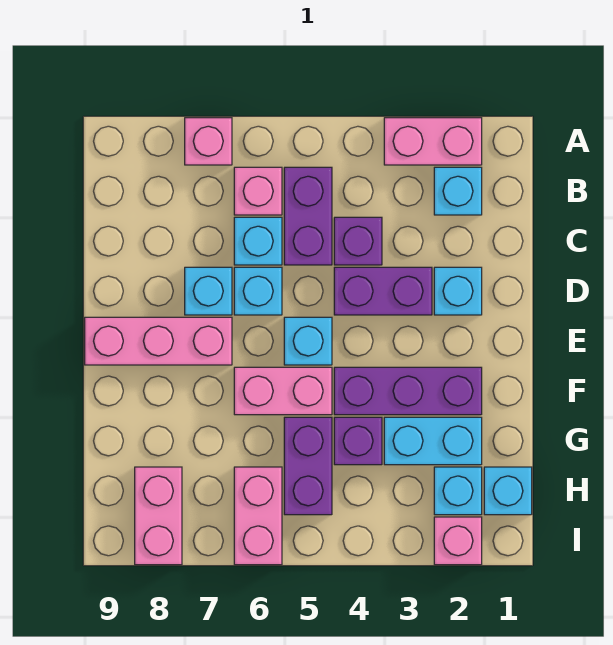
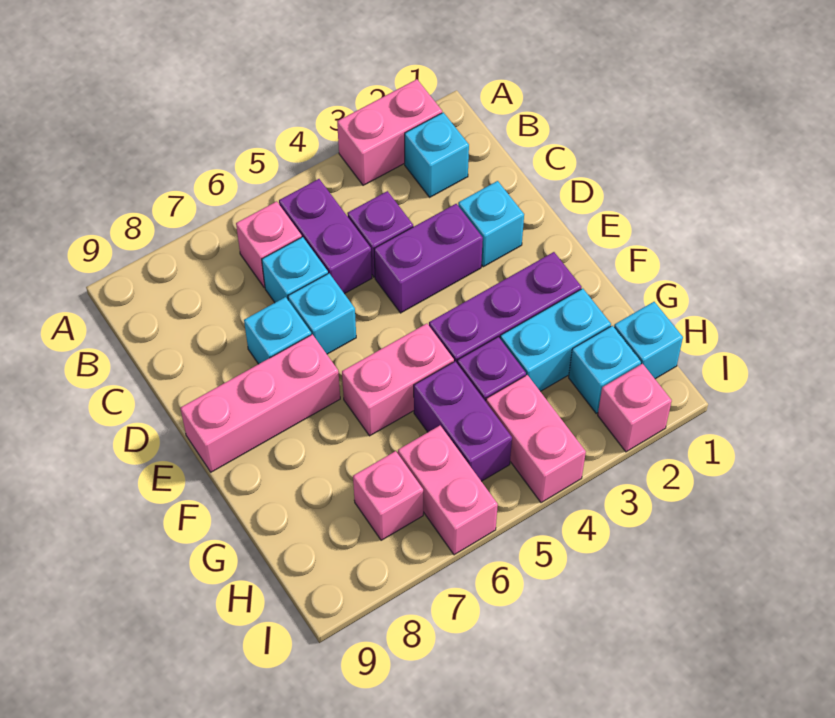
pink brick A7 level 1 -> pink brick H7 level 1
cyan brick E5 level 1 -> none
pink brick H8:I8 level 1 -> pink brick H4:I4 level 1

